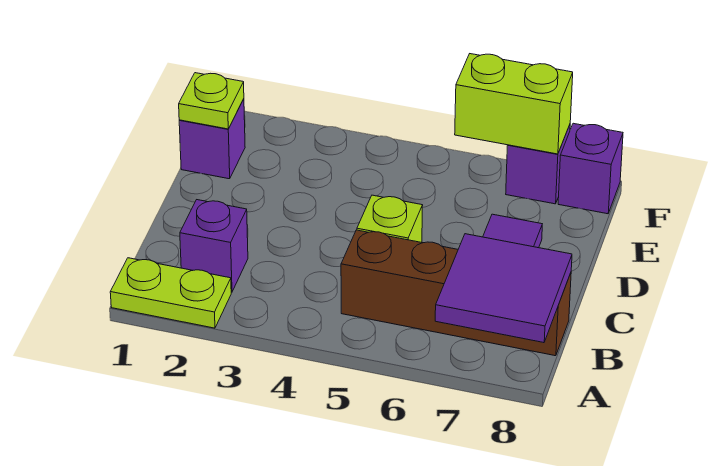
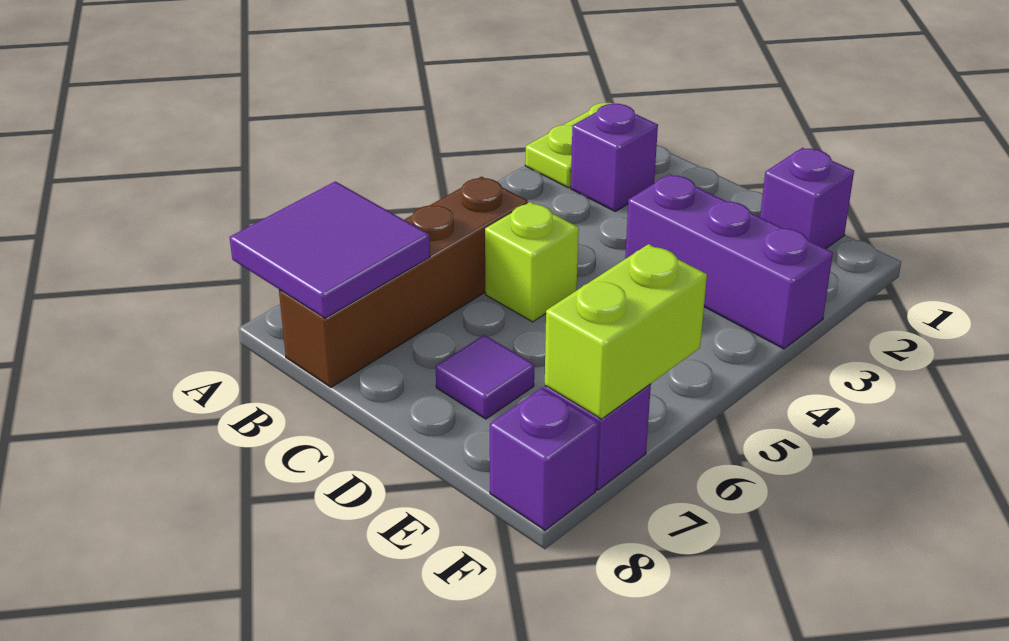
none -> purple brick D3:F3 level 1
lime plate E1 level 2 -> none

